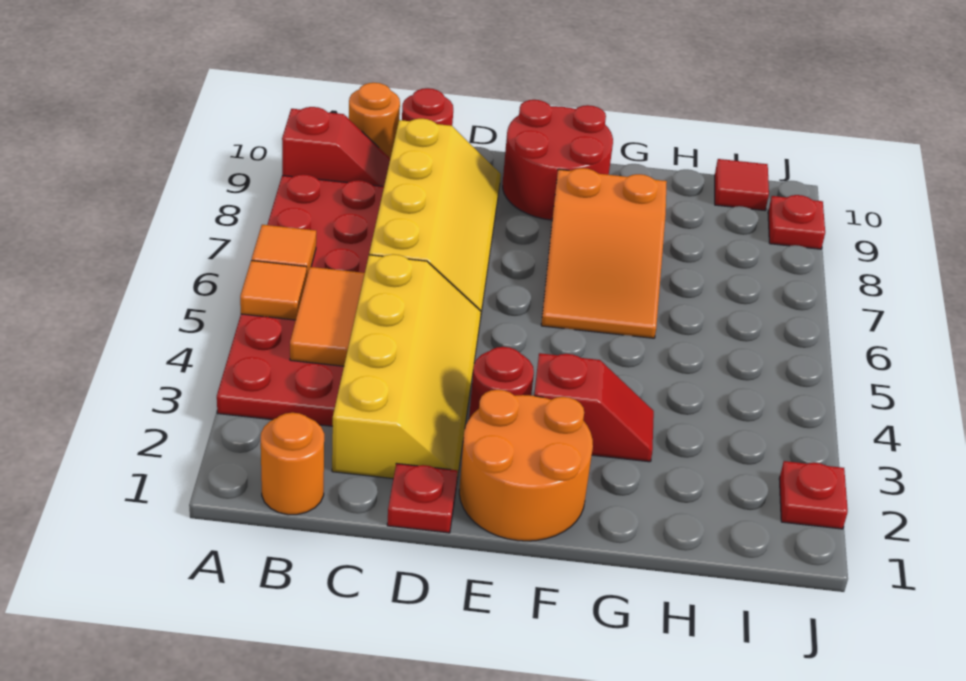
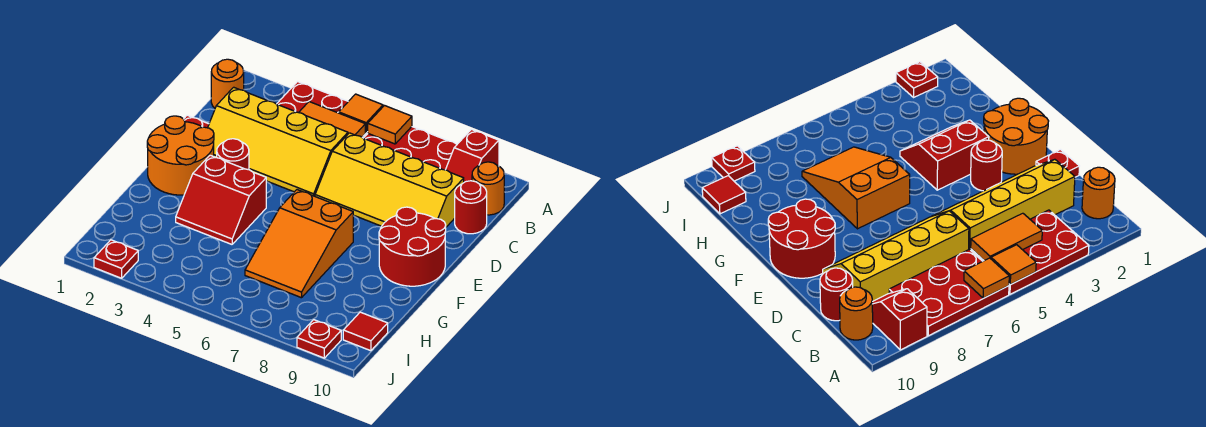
red slope F3:G3 level 1 top F -> red slope F3:G4 level 1 top F
orange slope F6:G8 level 1 top 8 -> orange slope F6:H7 level 1 top F

